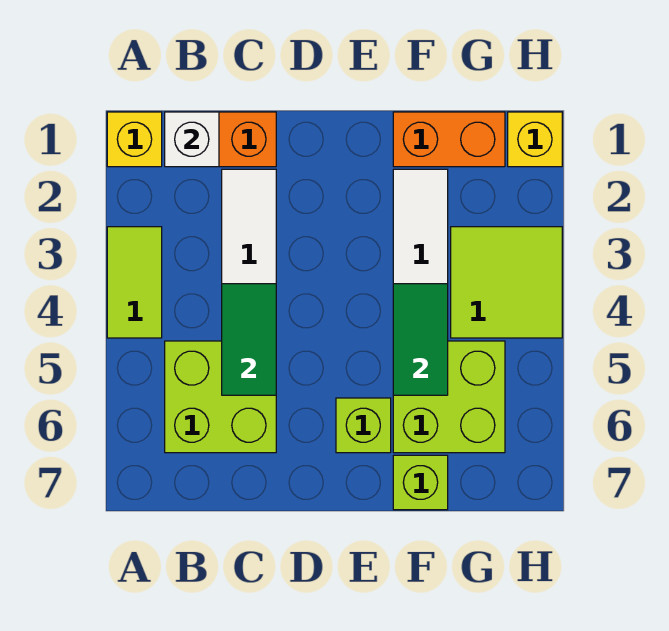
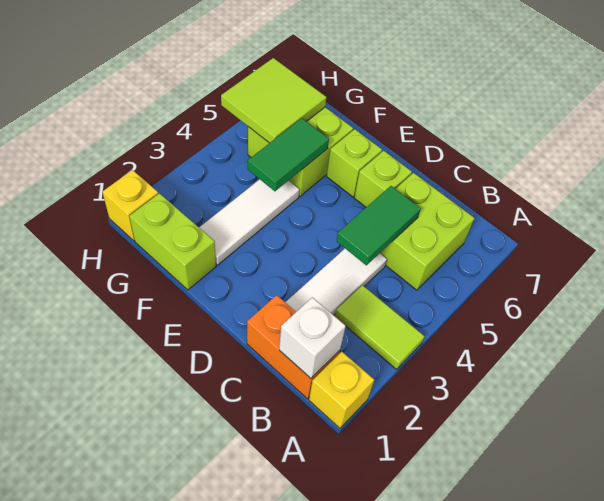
lime tile A3:A4 level 1 -> lime tile A3:B3 level 1
orange brick F1:G1 level 1 -> lime brick F1:G1 level 1
lime brick F7 level 1 -> lime brick D6 level 1
lime tile G3:H4 level 1 -> lime tile G5:H6 level 2

